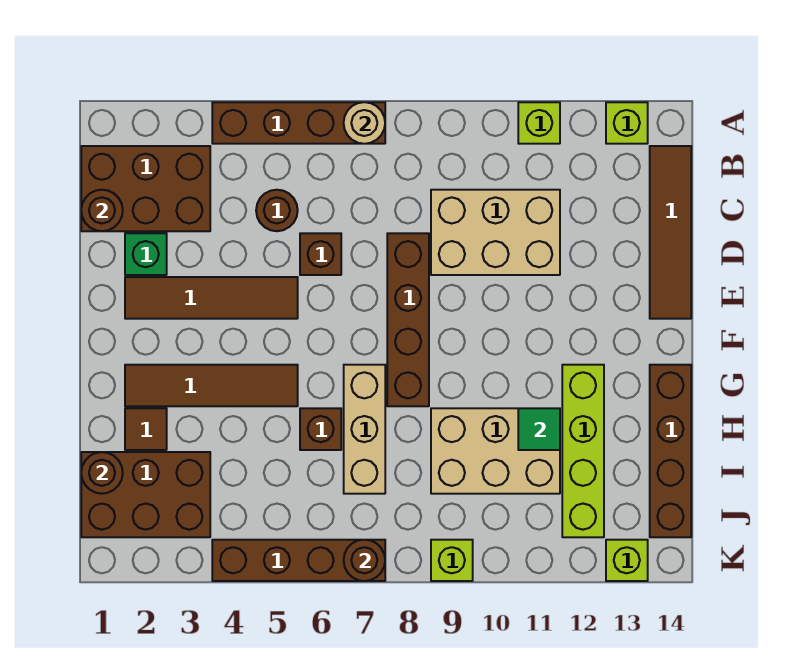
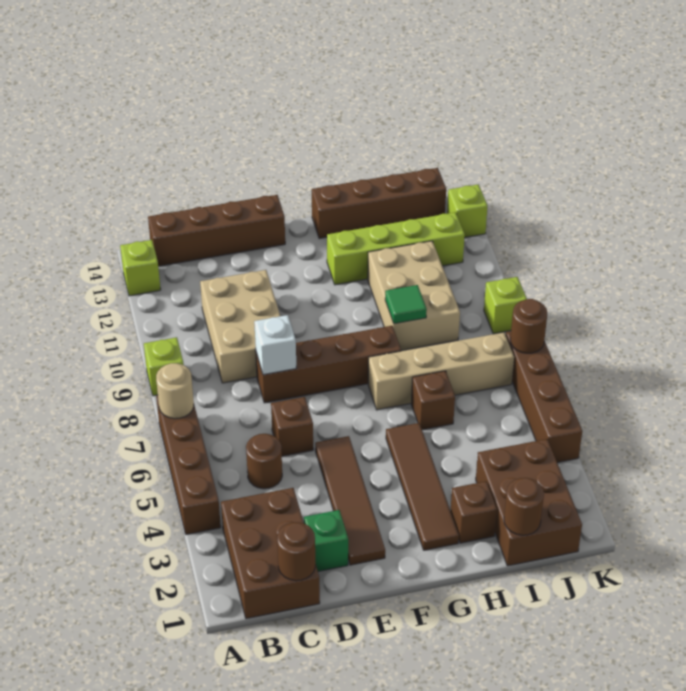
lime brick A11 level 1 -> lime brick A9 level 1
brown tile B14:E14 level 1 -> brown brick B14:E14 level 1
none -> white brick D8 level 2
tan brick G7:I7 level 1 -> tan brick G7:J7 level 1
brown tile H2 level 1 -> brown brick H2 level 1
green tile H11 level 2 -> green tile H9 level 2

